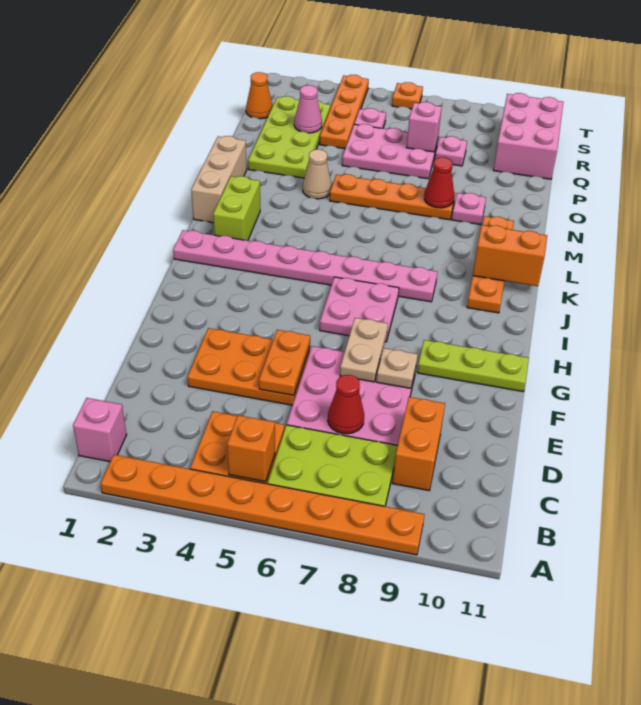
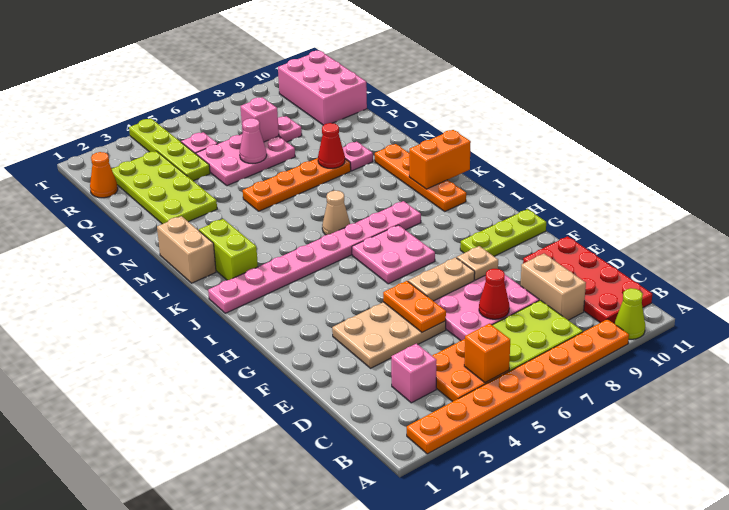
none -> lime cone A10 level 1
pink brick B1 level 1 -> pink brick C3 level 1
none -> red plate B10:E11 level 1
orange brick C9:D9 level 1 -> tan brick C9:D9 level 1
orange plate E3:F5 level 1 -> tan plate E3:F5 level 1
tan plate F7:G7 level 2 -> tan plate F6:F7 level 2
tan brick L1:N1 level 1 -> tan brick L1:M1 level 1
tan cone N4 level 1 -> tan cone K6 level 1
pink cone Q3 level 2 -> pink cone P6 level 2
orange plate Q4:T4 level 1 -> lime plate Q4:T4 level 1
orange plate T6 level 1 -> none

